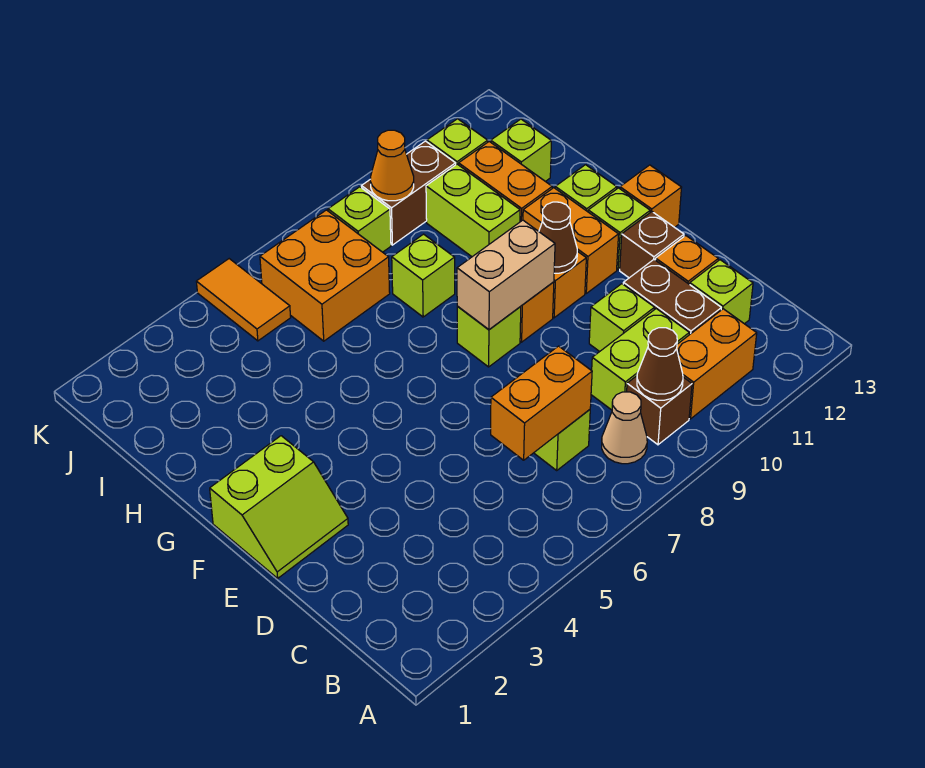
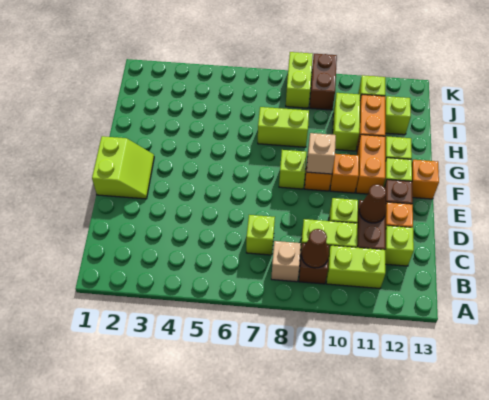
tan cone B8 level 1 -> tan brick B8 level 1
orange brick B10:B11 level 1 -> lime brick B10:B11 level 1
orange brick C6:C7 level 2 -> none
lime slope E1:F2 level 1 top F -> lime slope E1:F2 level 1 top 1
tan brick F8:F9 level 2 -> tan brick F9 level 2
brown cone F10 level 2 -> brown cone D11 level 2
lime brick H8 level 1 -> lime brick H7:H8 level 1
orange brick I6:J7 level 1 -> none
orange tile J5:K5 level 1 -> none
lime brick J8 level 1 -> lime brick J8:K8 level 1
brown brick J9:J10 level 1 -> brown brick J9:K9 level 1
orange cone J9 level 2 -> none

